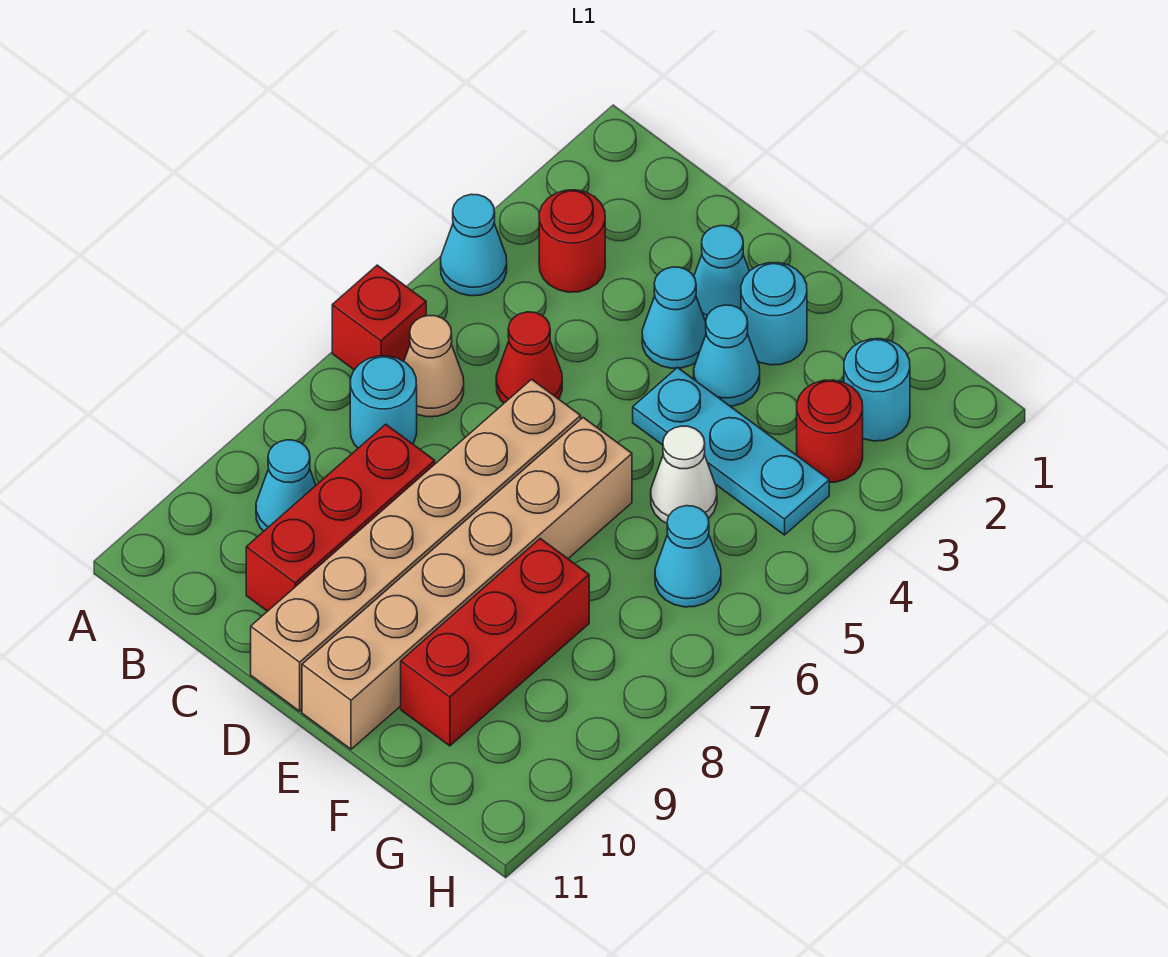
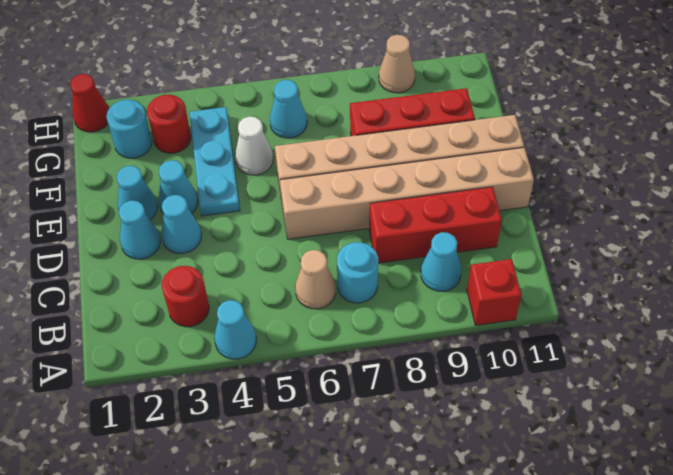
red brick A6 level 1 -> red brick A10 level 1
red cone C5 level 1 -> red cone H1 level 1
cyan round brick E2 level 1 -> cyan cone E2 level 1
none -> tan cone H9 level 1

